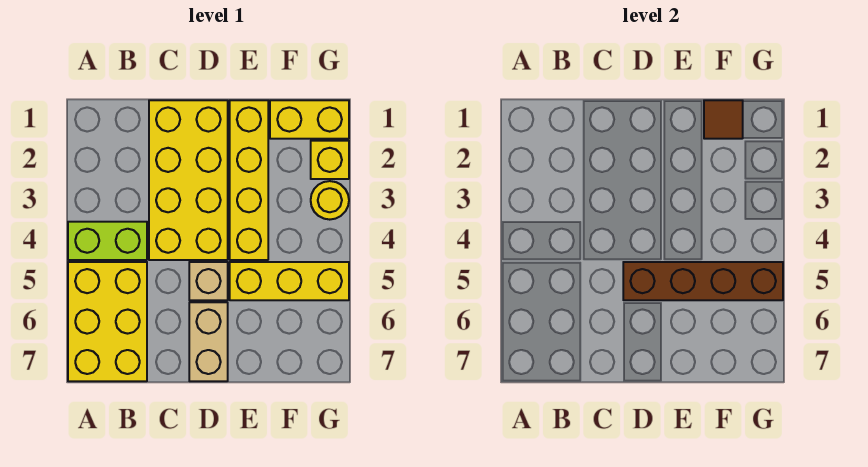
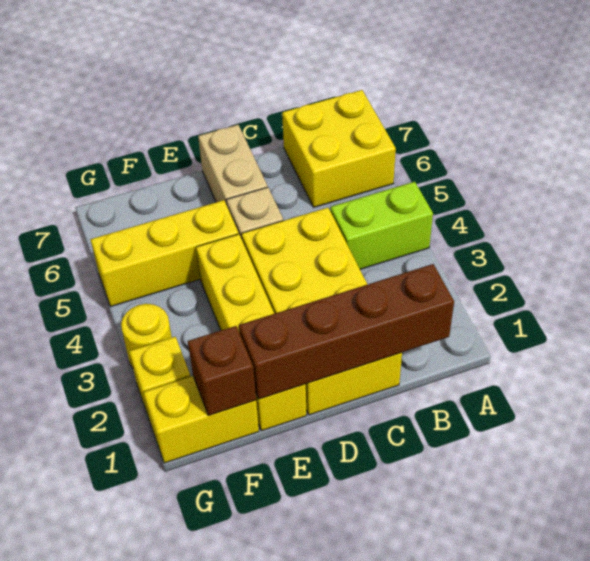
yellow brick A5:B7 level 1 -> yellow brick A6:B7 level 1
brown brick D5:G5 level 2 -> brown brick B1:E1 level 2
brown tile F1 level 2 -> brown brick F1 level 2

